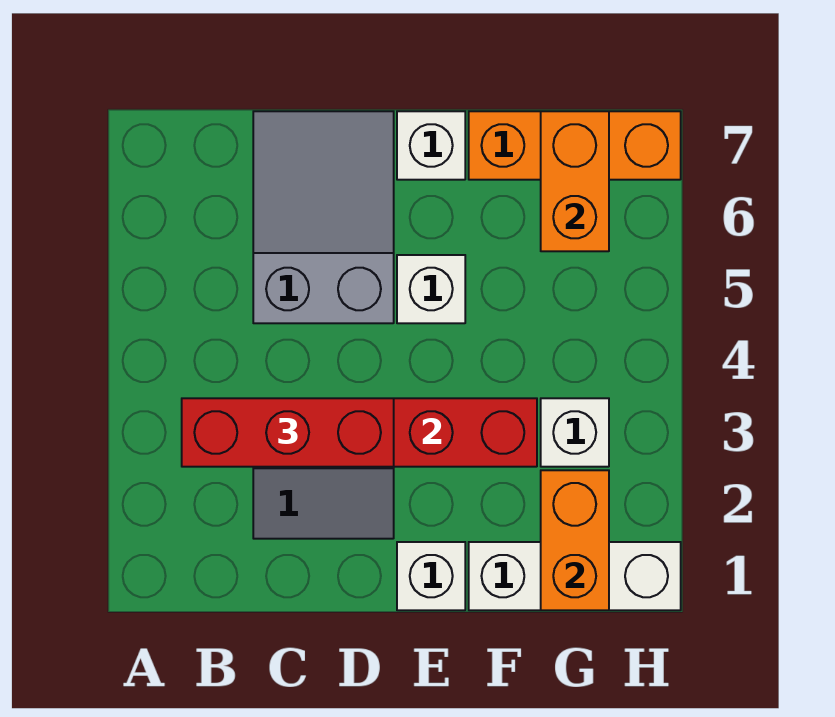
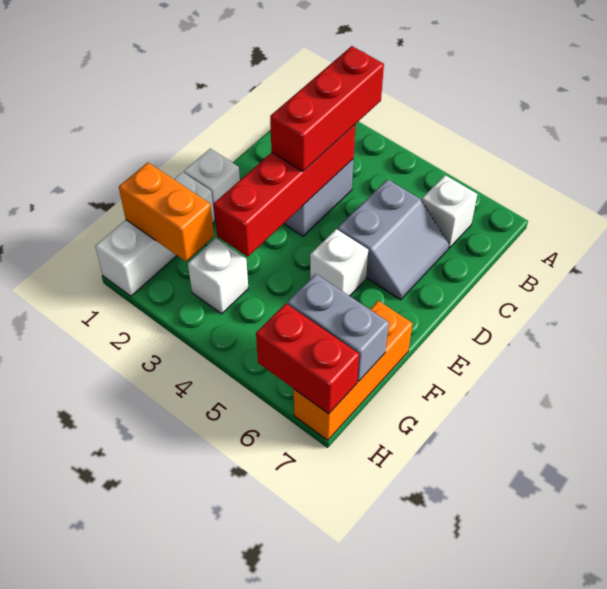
grey slope C5:D7 level 1 top 5 -> grey slope C5:D6 level 1 top 5
white brick E7 level 1 -> white brick B6 level 1
orange brick G6:G7 level 2 -> grey brick G6:G7 level 2
none -> red brick H6:H7 level 2

